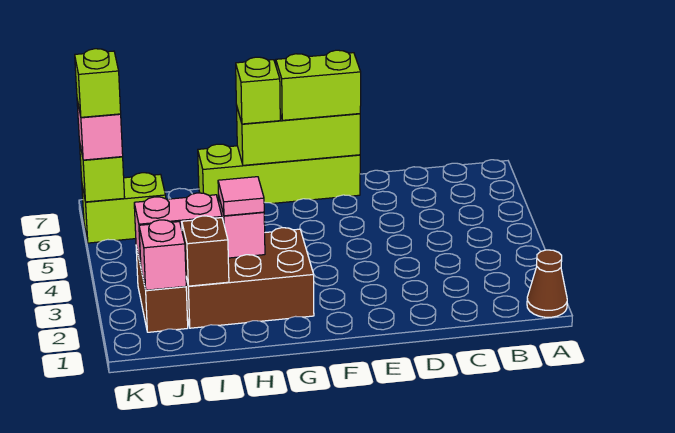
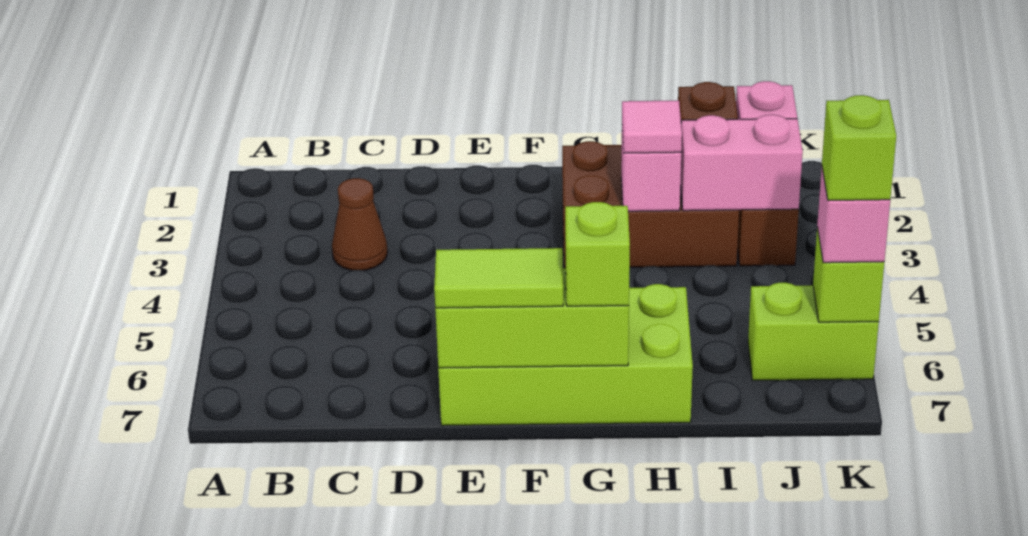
brown cone A1 level 1 -> brown cone C3 level 1
lime brick E7:H7 level 1 -> lime brick E6:H7 level 1
lime brick E7:F7 level 3 -> lime tile E7:F7 level 3

